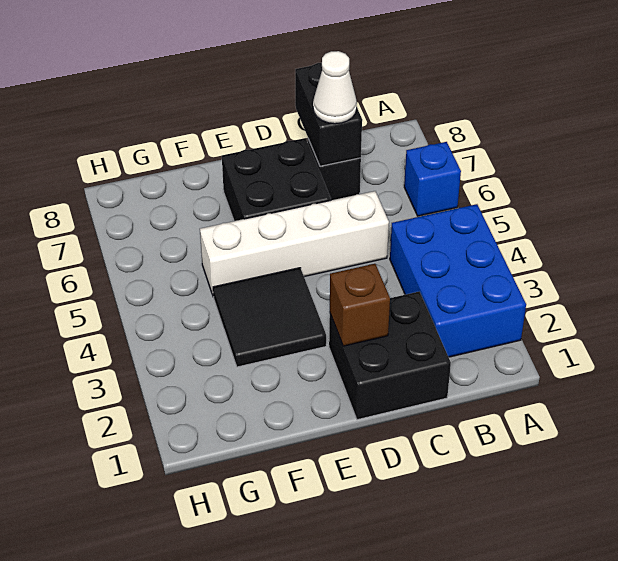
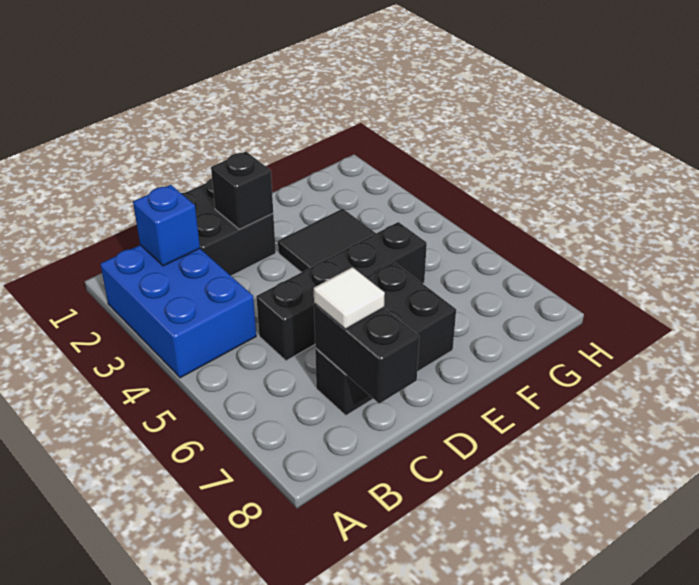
blue brick A6 level 1 -> blue brick B2 level 2
white brick C5:F5 level 1 -> black brick C5:F5 level 1
white cone C7 level 3 -> white tile C7 level 3
brown brick D2 level 2 -> black brick D2 level 2

